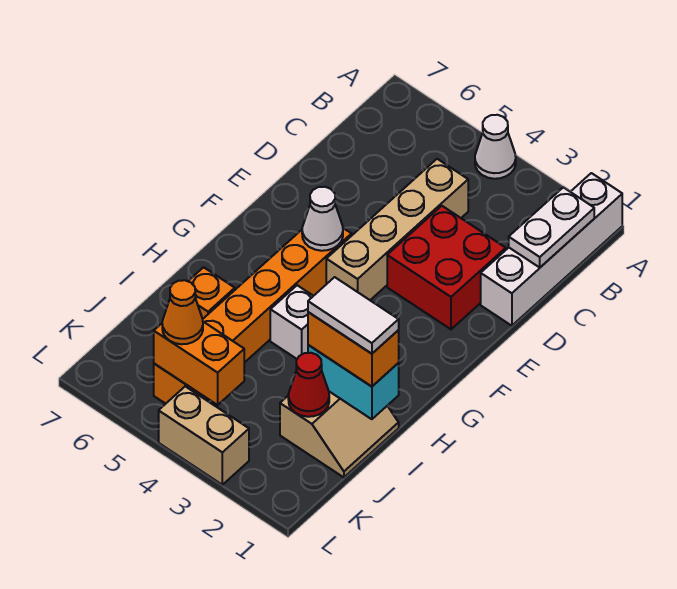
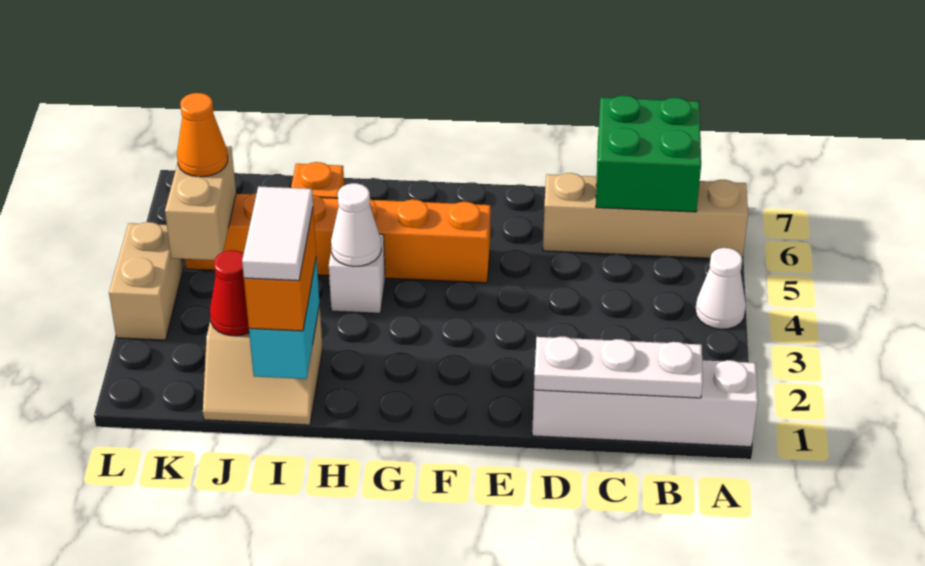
white plate B1:C1 level 2 -> white plate B1:D1 level 2
none -> green brick B6:C7 level 2
tan brick C4:F4 level 1 -> tan brick A6:D6 level 1
red brick D2:E3 level 1 -> none
white cone F5 level 2 -> white cone H4 level 2
orange brick K4:K5 level 2 -> tan brick K4:K5 level 2

